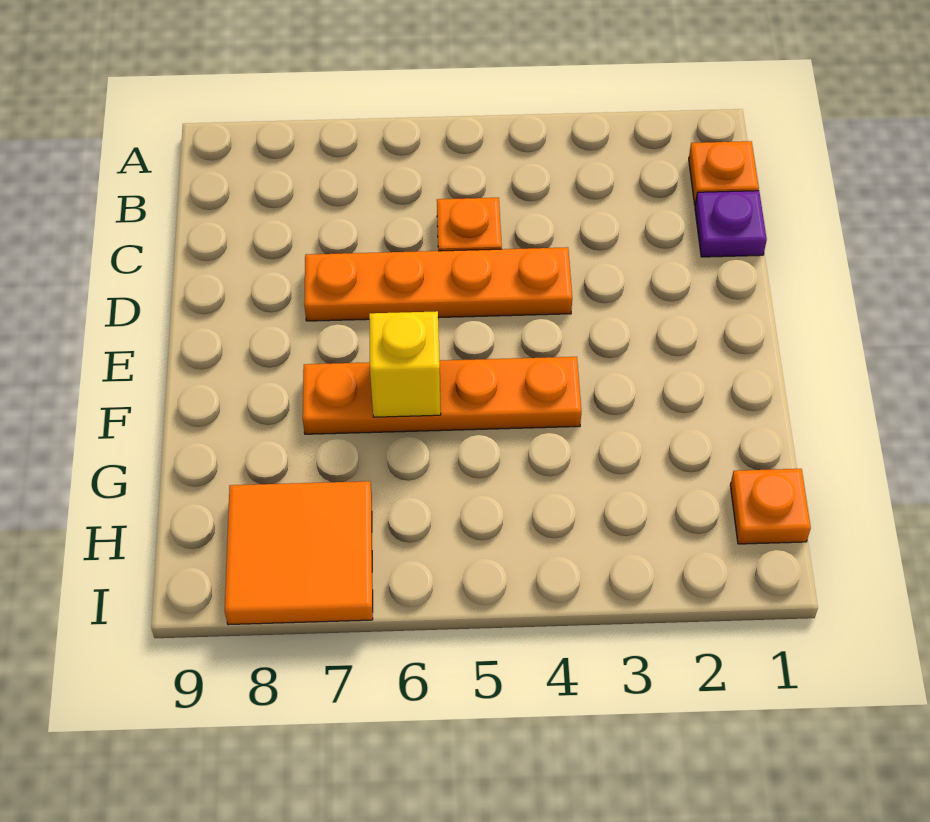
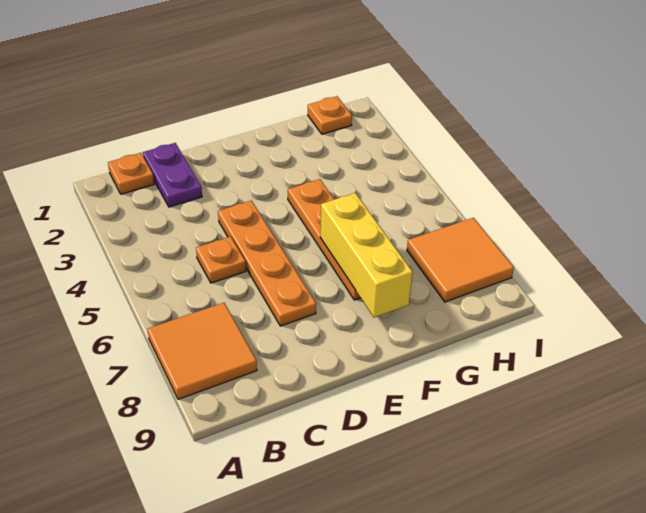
none -> orange tile A7:B8 level 1
purple plate C1 level 1 -> purple plate C1:C2 level 1
yellow brick F6 level 2 -> yellow brick F6:F8 level 2

